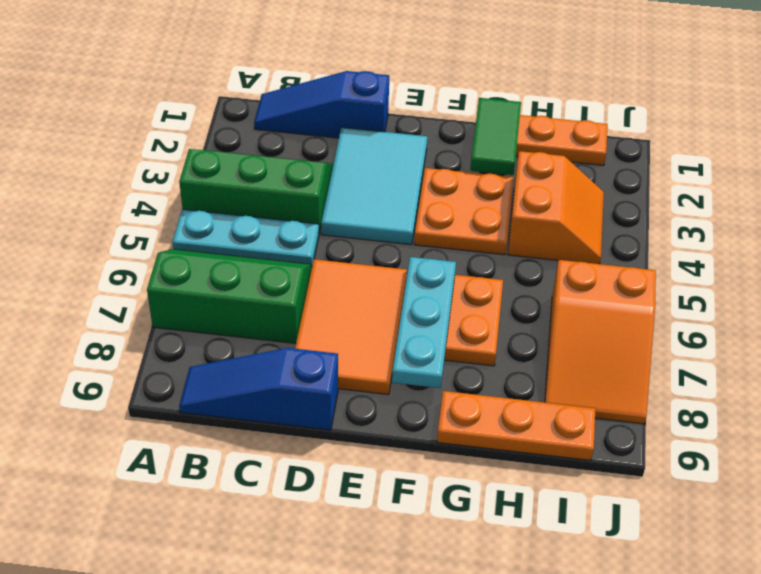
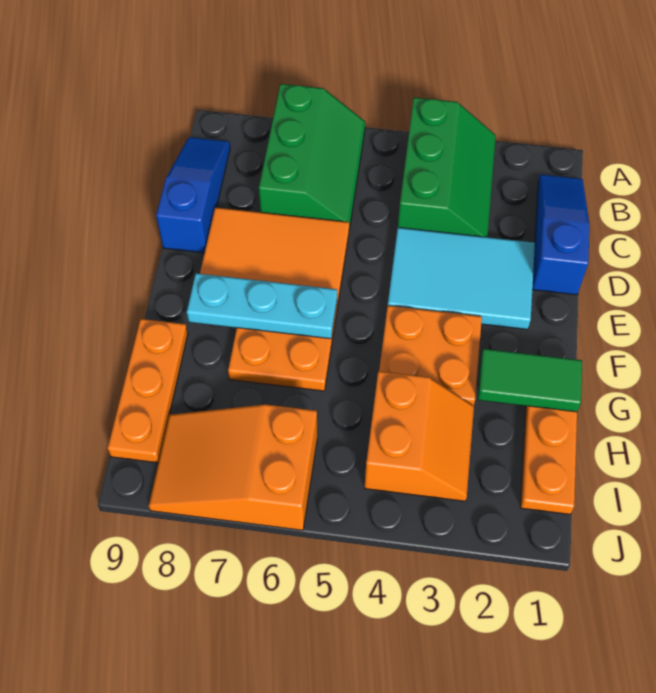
cyan plate A5:C5 level 1 -> none
orange slope H3:I4 level 1 top H -> orange slope H3:I4 level 1 top 4

